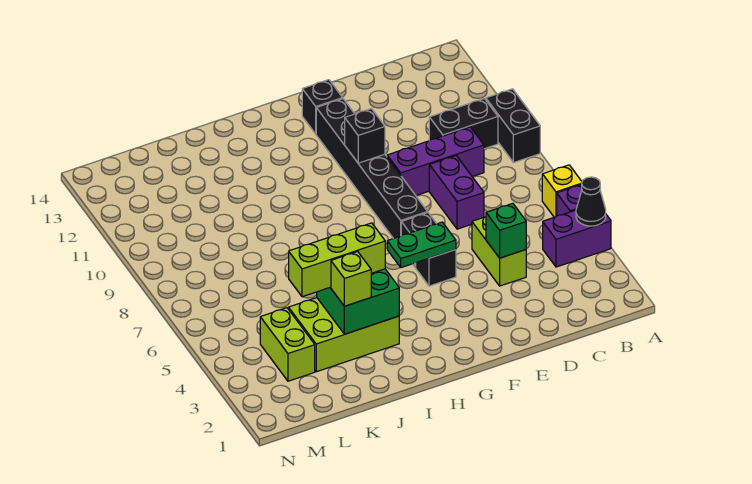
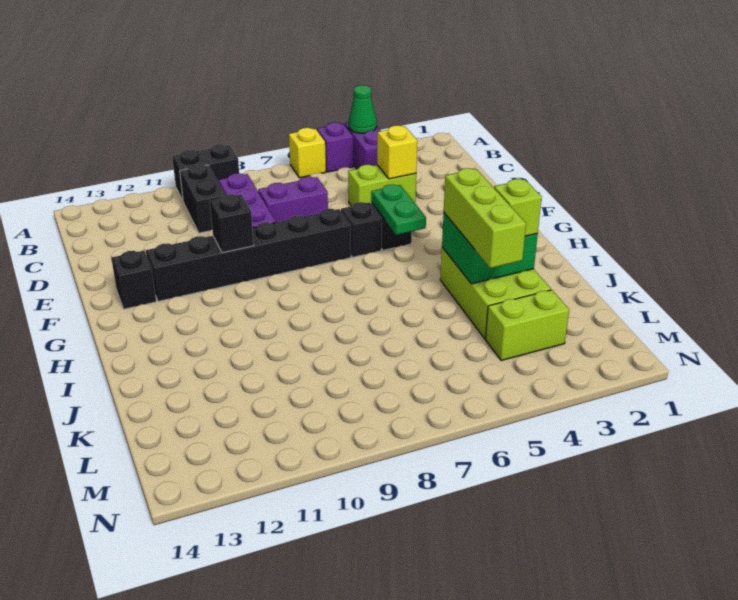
black cone A4 level 2 -> green cone A4 level 2
green brick D4 level 2 -> yellow brick D4 level 2

